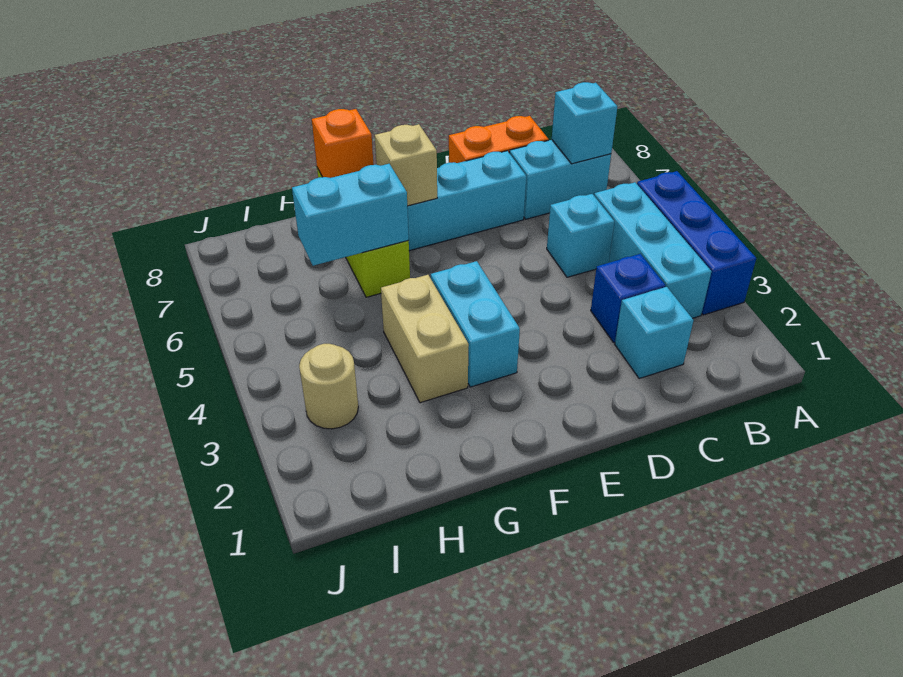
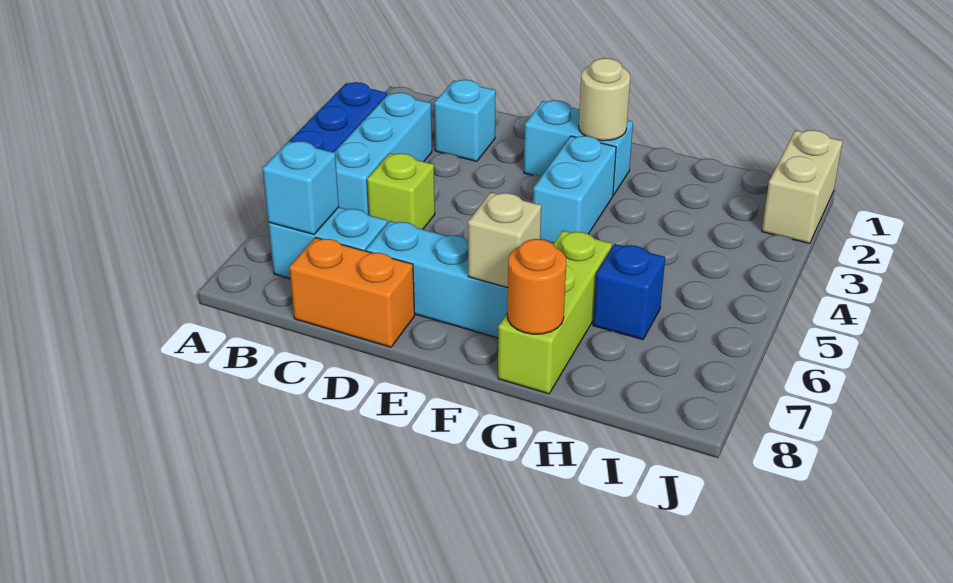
blue brick C3 level 1 -> blue brick H6 level 1
cyan brick C5 level 1 -> lime brick C5 level 1
tan brick G3:G4 level 1 -> tan brick J1:J2 level 1
cyan brick G6:H6 level 2 -> cyan brick E2:F2 level 1
orange brick G8 level 2 -> orange round brick G8 level 2
tan round brick I3 level 1 -> tan round brick F2 level 2

